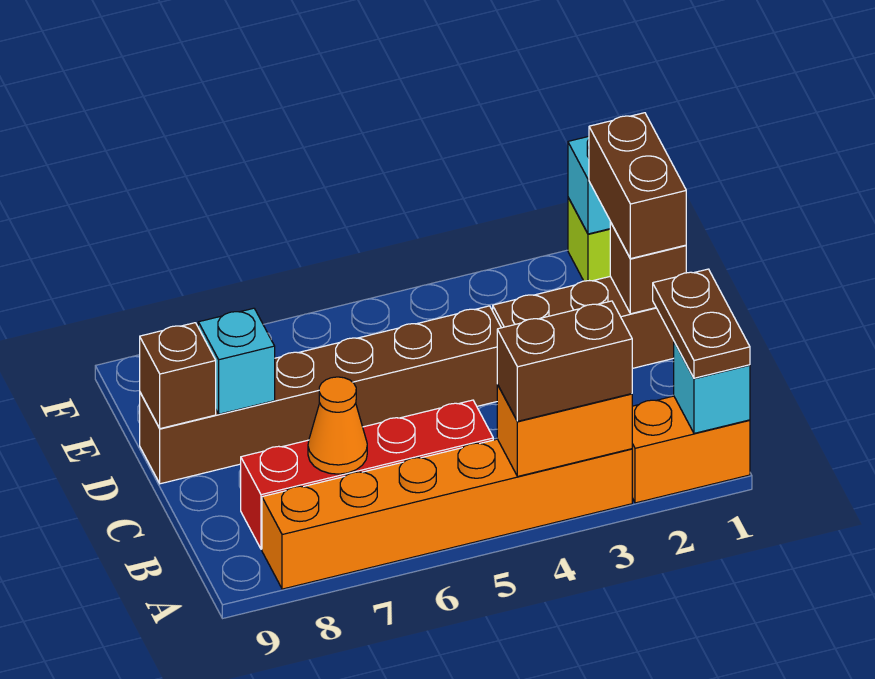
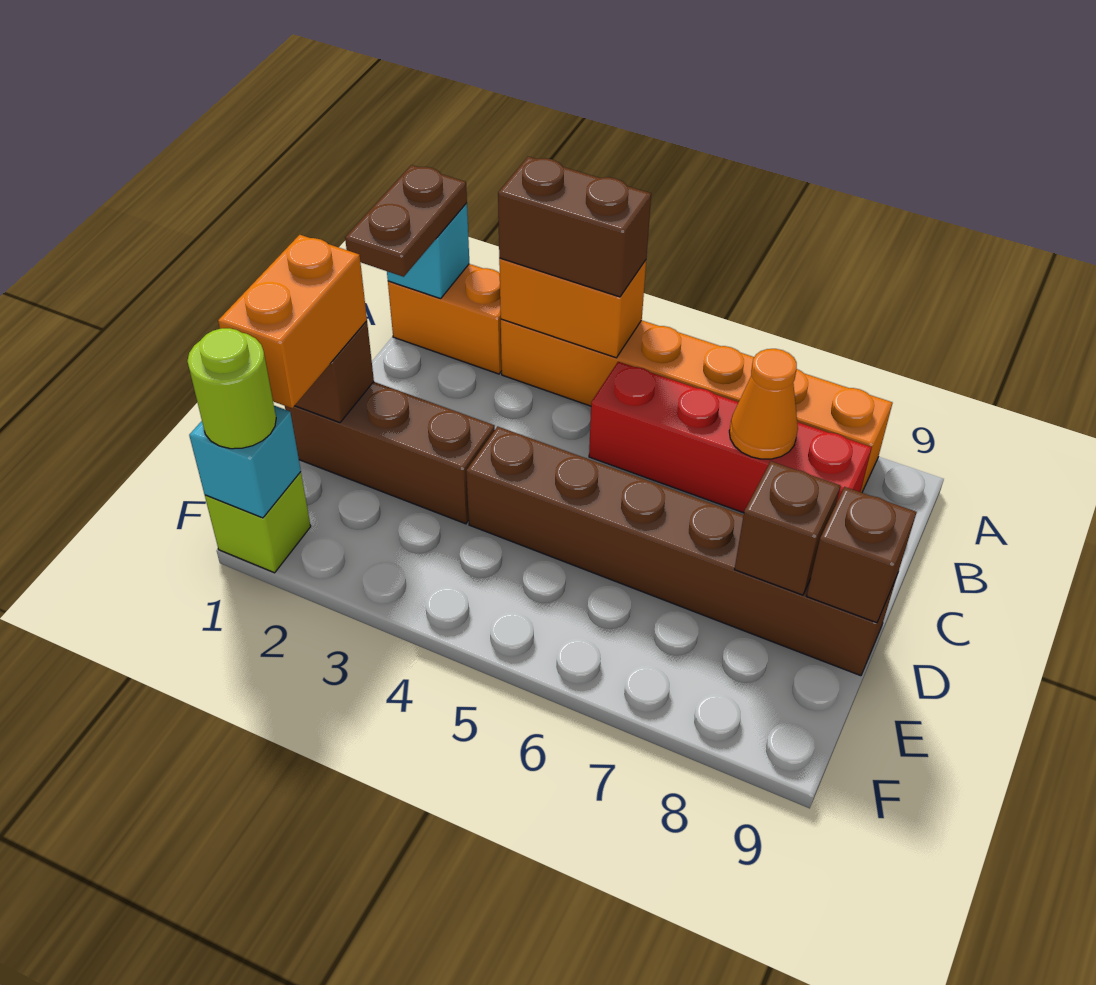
brown brick D1:E1 level 3 -> orange brick D1:E1 level 3
cyan brick D8 level 2 -> brown brick D8 level 2
none -> lime round brick F1 level 3

